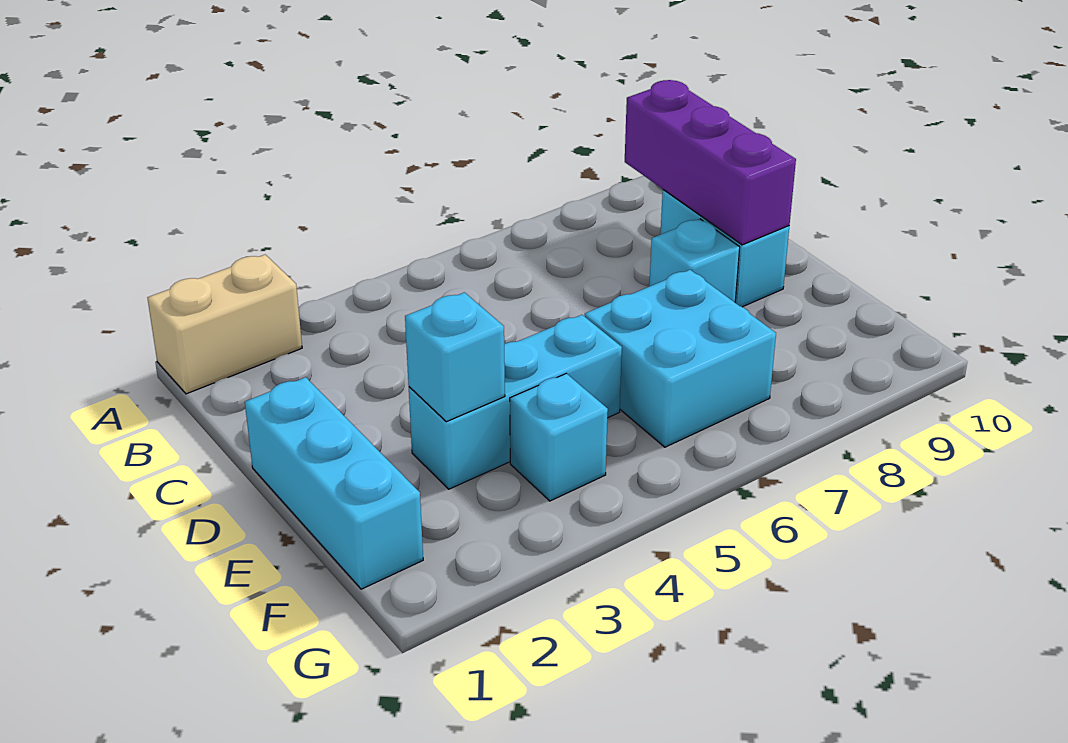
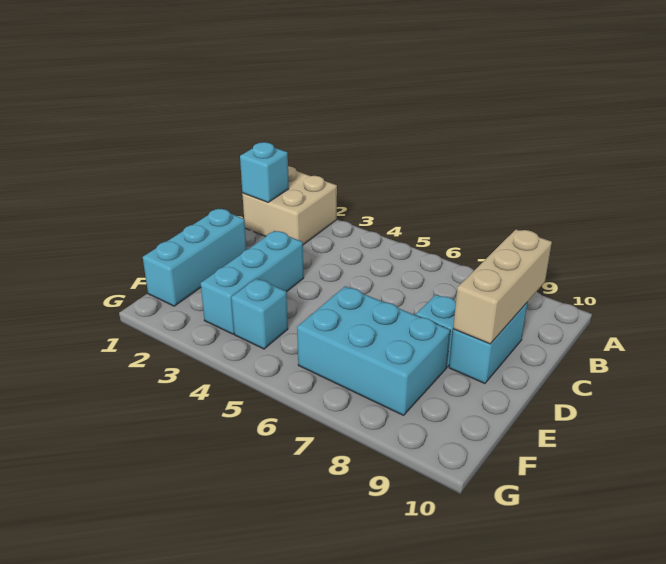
tan brick A1:A2 level 1 -> tan brick A1:B2 level 1
purple brick B9:D9 level 2 -> tan brick B9:D9 level 2
cyan brick E3:E5 level 1 -> cyan brick D3:F3 level 1
cyan brick E3 level 2 -> cyan brick B1 level 2
cyan brick E6:F7 level 1 -> cyan brick E6:F8 level 1

